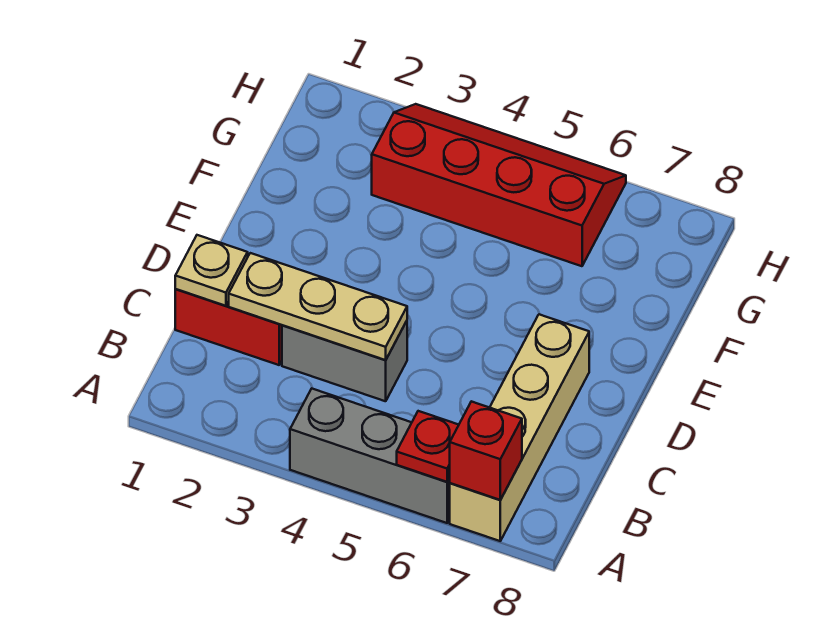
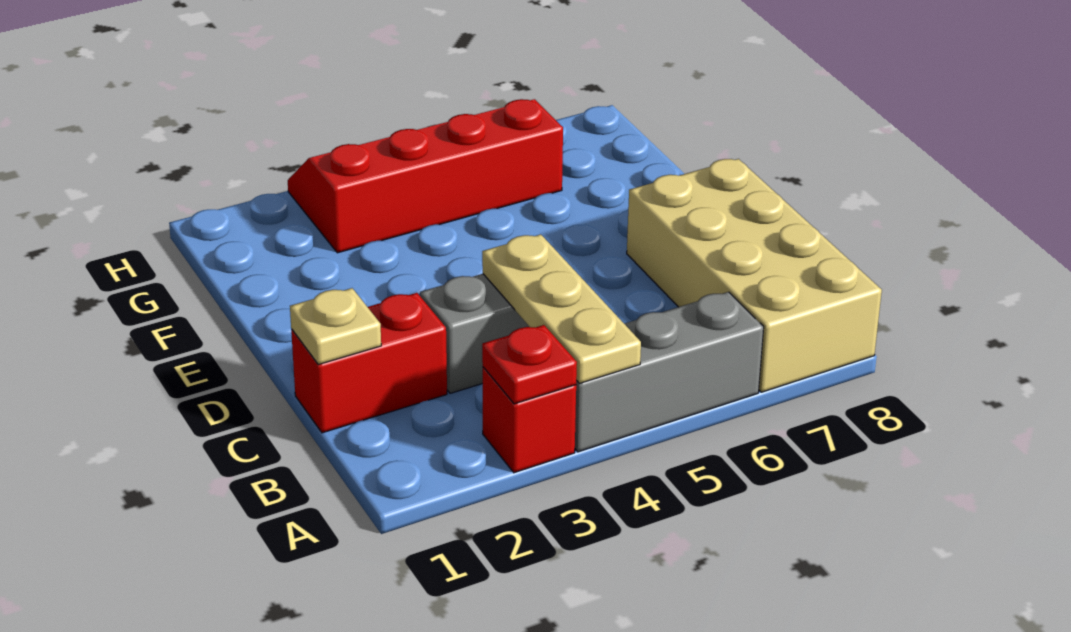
red plate A6 level 2 -> red plate A3 level 2
tan brick A7:D7 level 1 -> tan brick A7:D8 level 1
red brick A7 level 2 -> red brick A3 level 1
tan plate C2:C4 level 2 -> tan plate A4:C4 level 2

